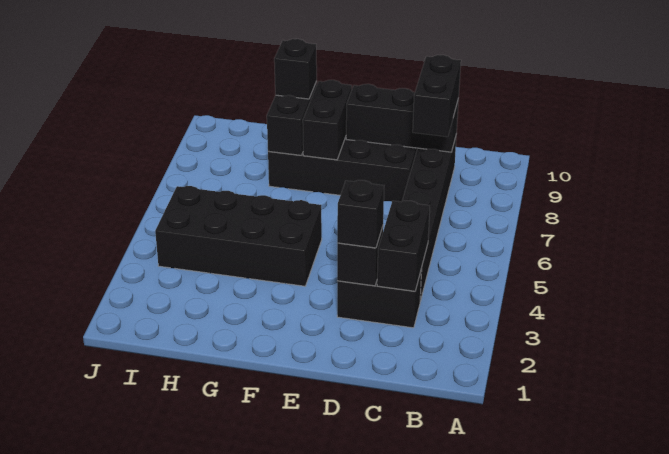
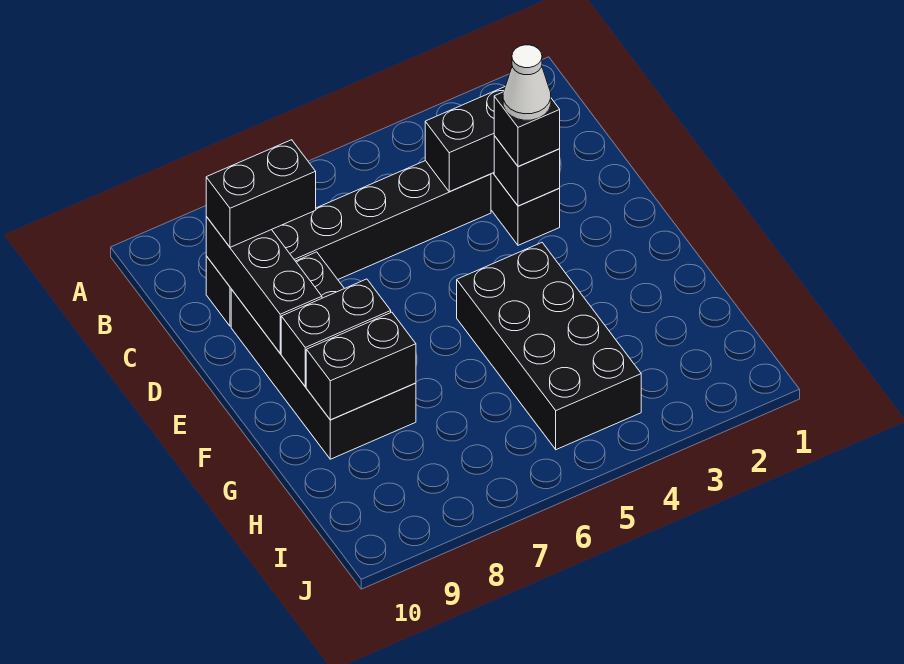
none -> white cone D3 level 4
black brick G9 level 3 -> none

